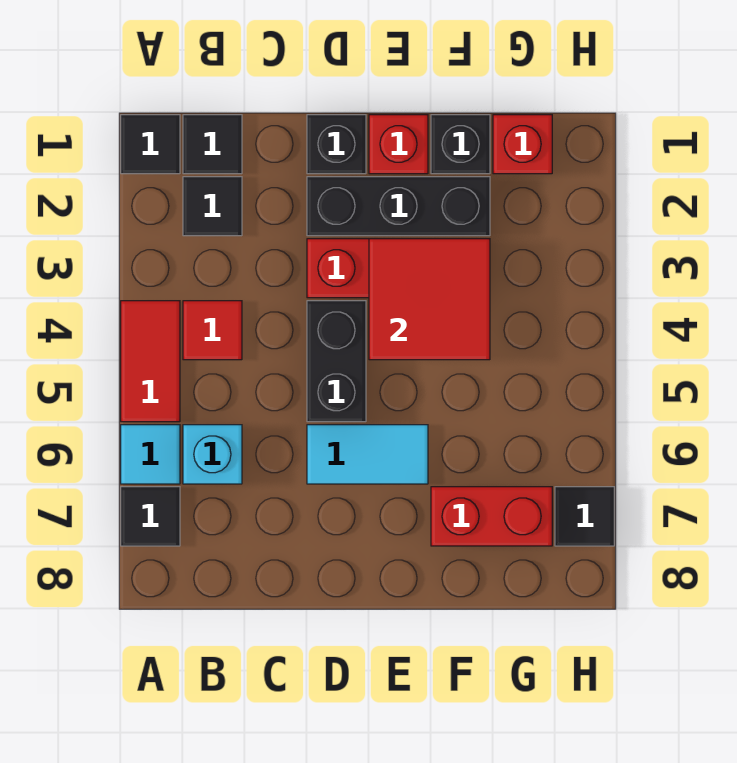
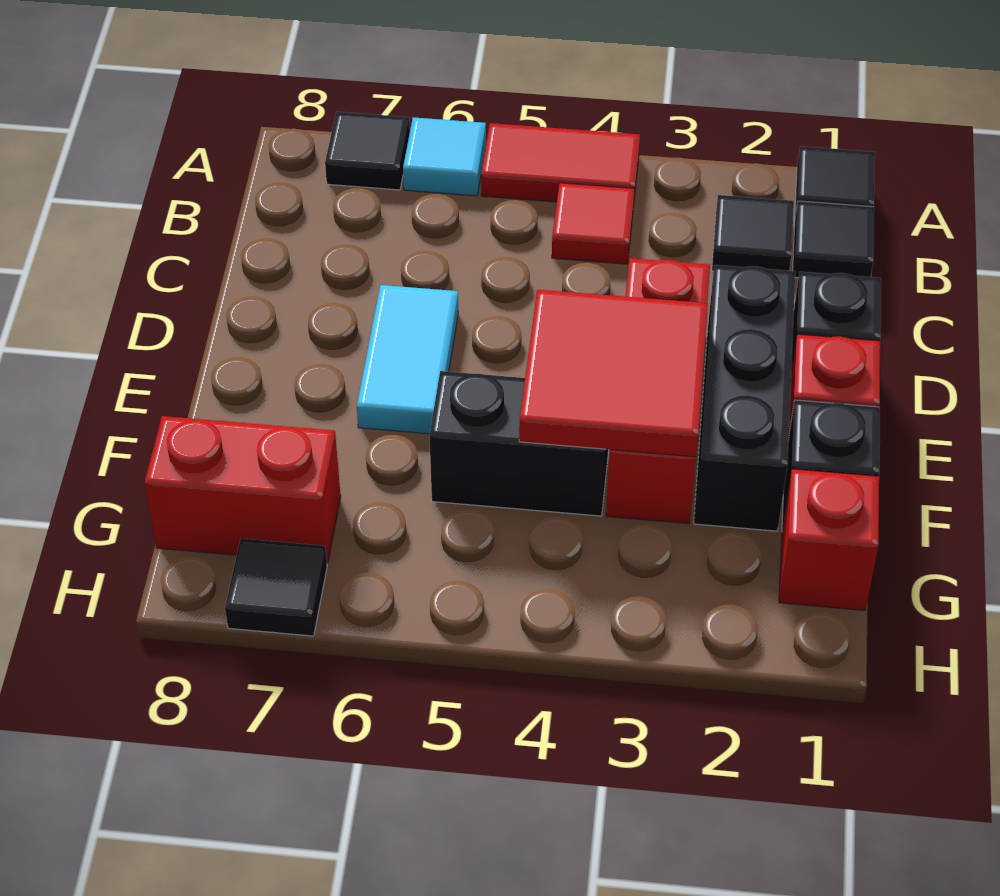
cyan brick B6 level 1 -> none
black brick D4:D5 level 1 -> black brick F4:F5 level 1
red brick F7:G7 level 1 -> red brick G7:G8 level 1

